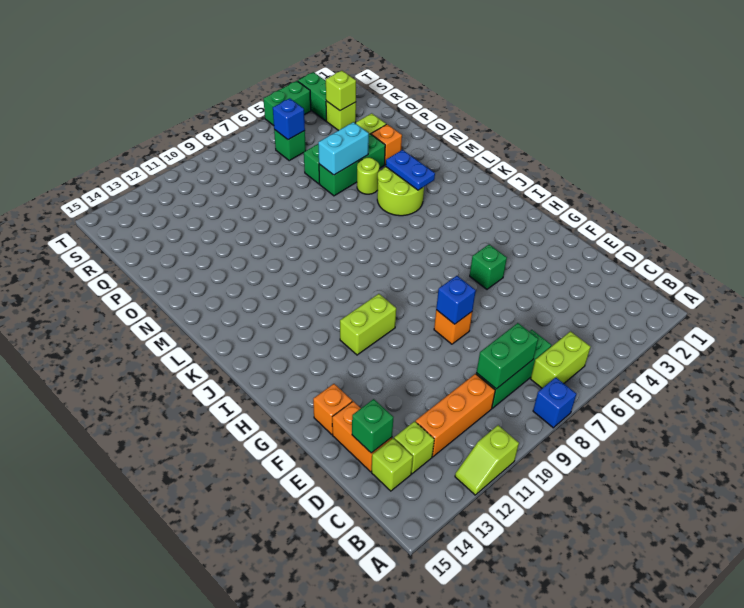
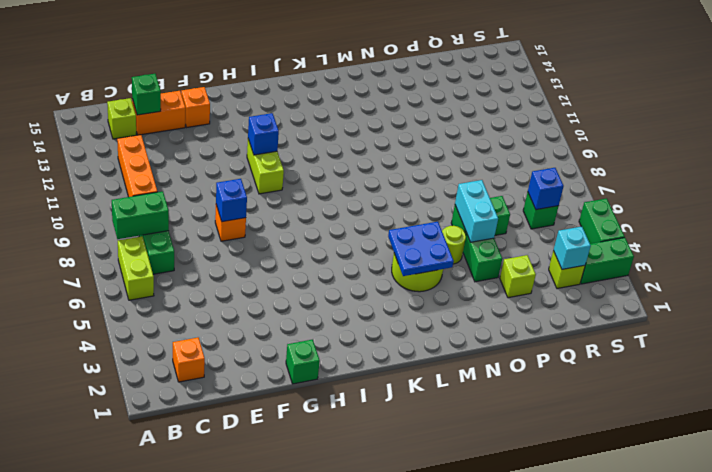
blue brick A8 level 1 -> blue brick H11 level 2
lime slope A11:A12 level 1 top 11 -> none
green brick C8:C9 level 2 -> green brick B8:C8 level 2
lime brick C13 level 1 -> none
green brick G5 level 1 -> green brick G1 level 1
blue plate L4:M4 level 2 -> blue plate L4:M5 level 2
orange brick O3 level 1 -> orange brick C2 level 1
lime brick R3 level 2 -> cyan brick R3 level 2

